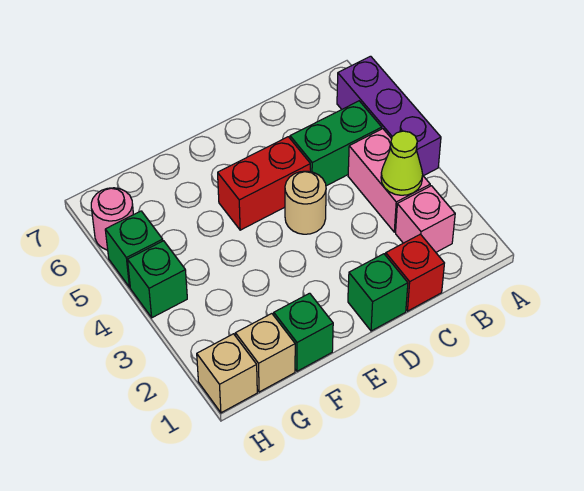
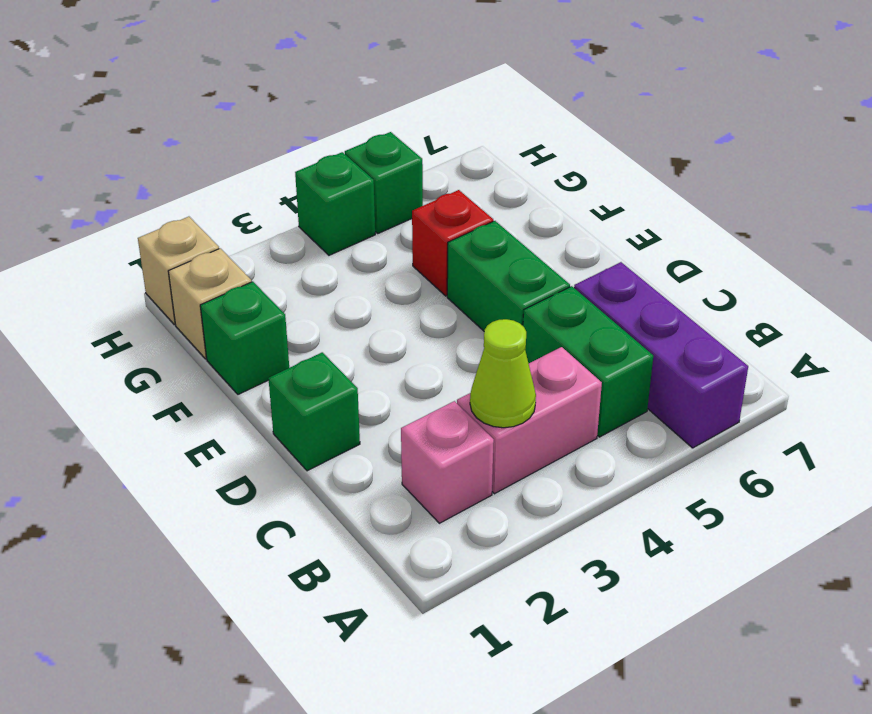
purple brick A4:A6 level 1 -> purple brick A6:C6 level 1
red brick C1 level 1 -> red brick F5 level 1
tan round brick D4 level 1 -> none
red brick D5:E5 level 1 -> green brick D5:E5 level 1
pink round brick H6 level 1 -> none

